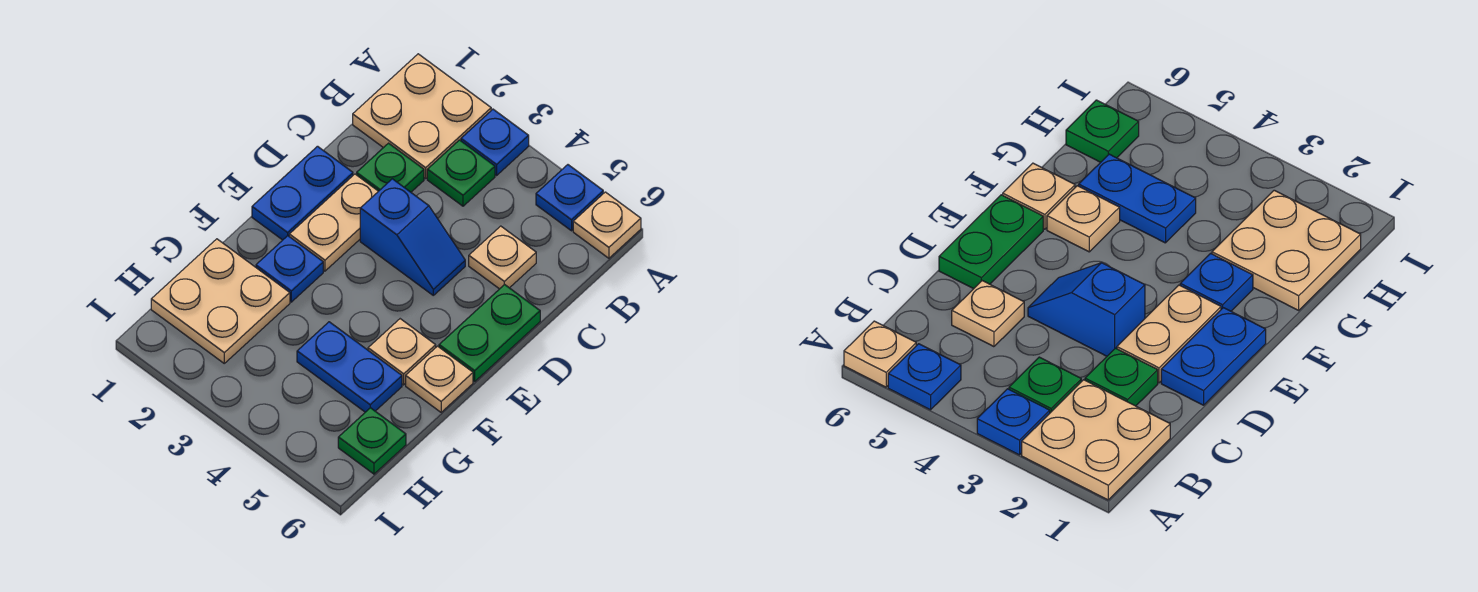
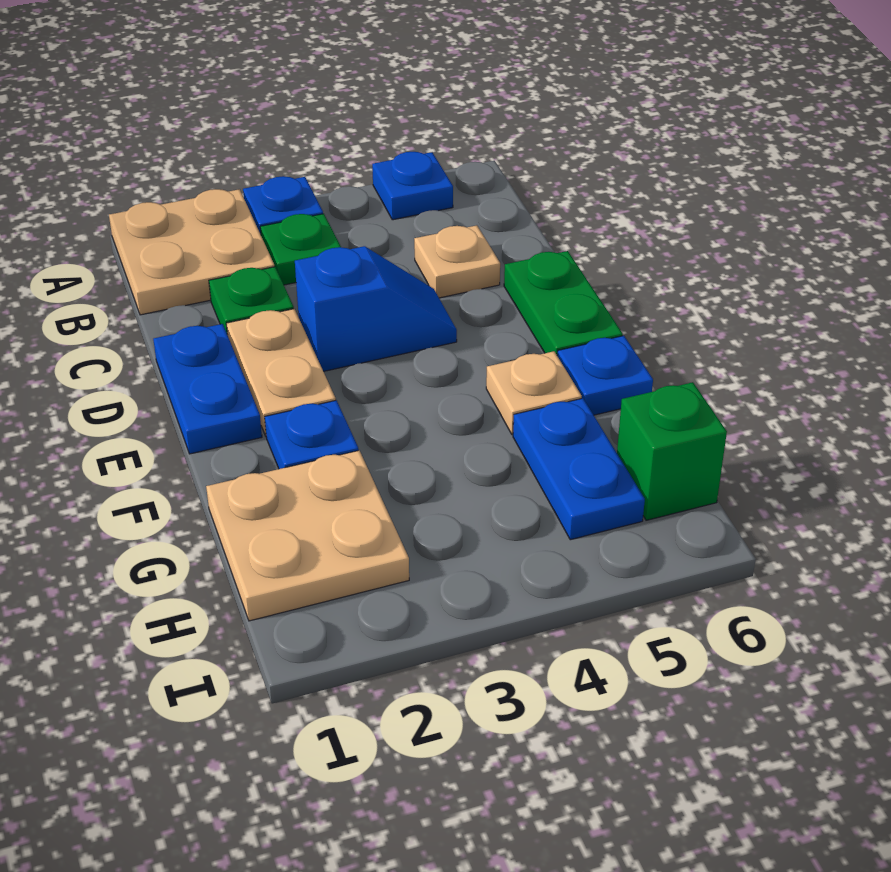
tan plate A6 level 1 -> none
tan plate F6 level 1 -> blue plate F6 level 1
blue plate G4:G5 level 1 -> blue plate G5:H5 level 1
green plate H6 level 1 -> green brick H6 level 1

